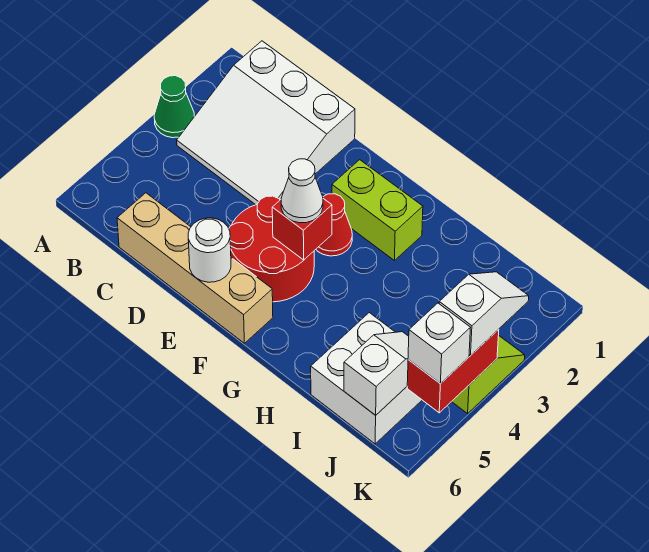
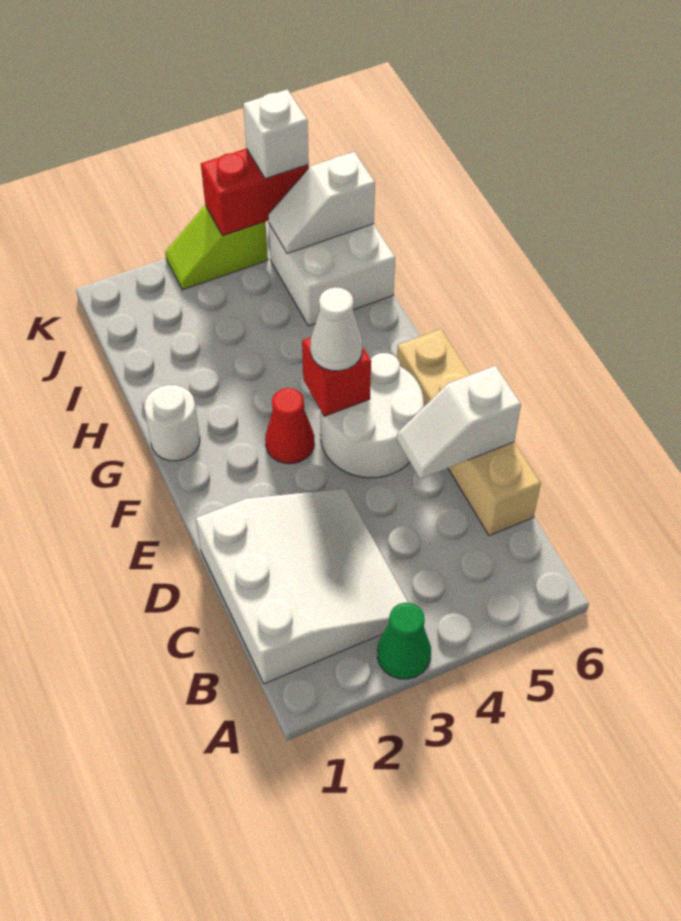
red round brick E4:F5 level 1 -> white round brick E4:F5 level 1
white round brick E6 level 2 -> white round brick G1 level 1
lime brick F2:G2 level 1 -> none
white slope K3:K4 level 3 top 4 -> white slope D5:D6 level 2 top 6

